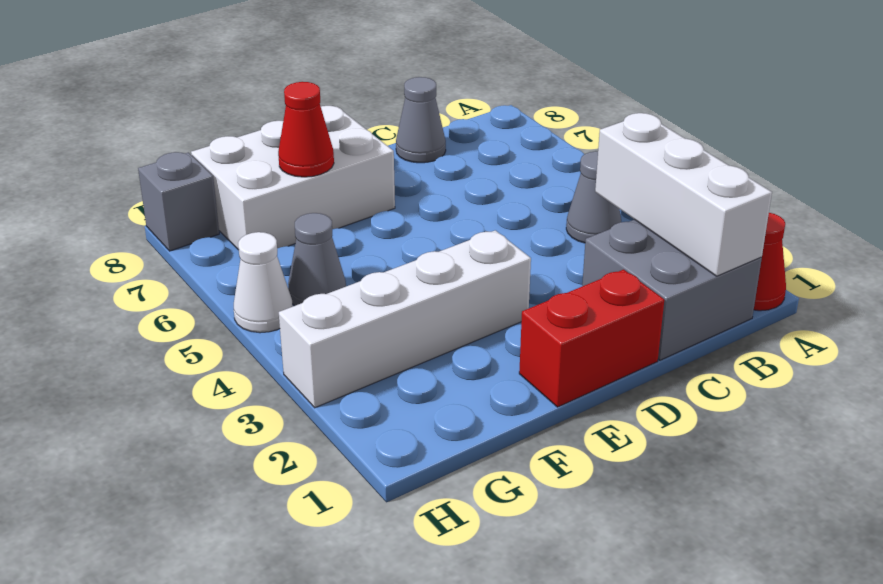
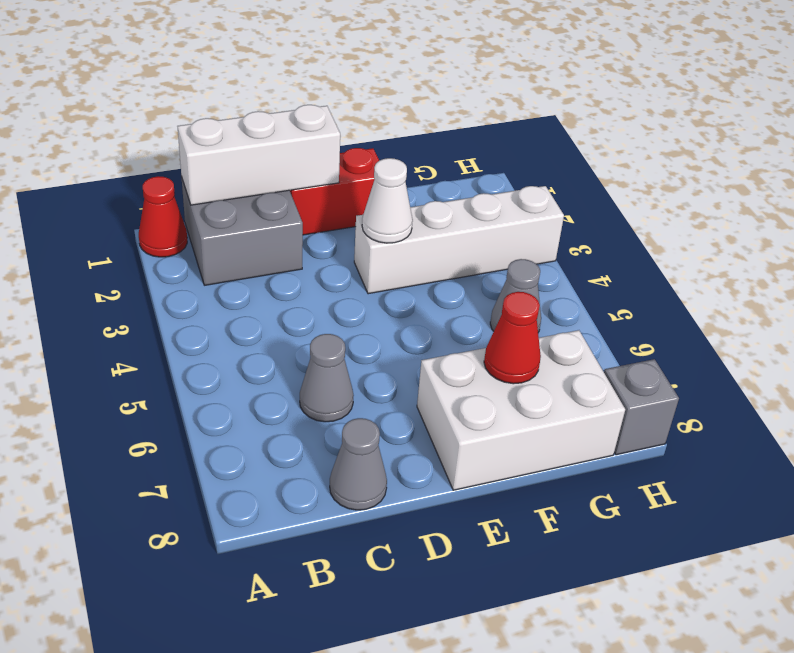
white brick B1:B3 level 2 -> white brick B1:D1 level 2
grey cone B4 level 1 -> grey cone C6 level 1
white cone H5 level 1 -> white cone E3 level 2

